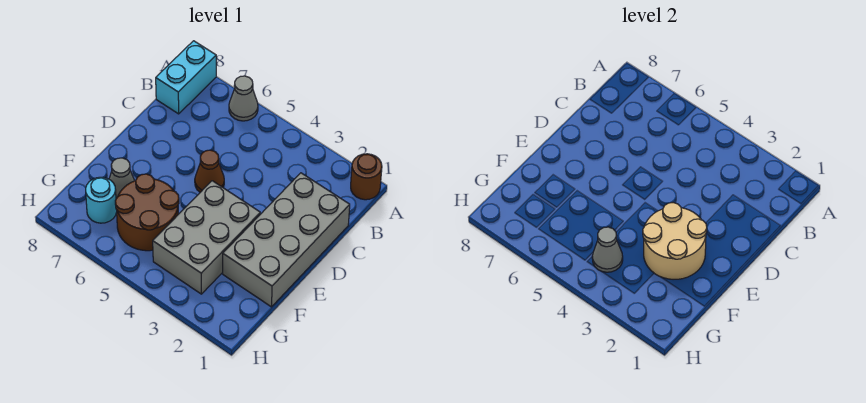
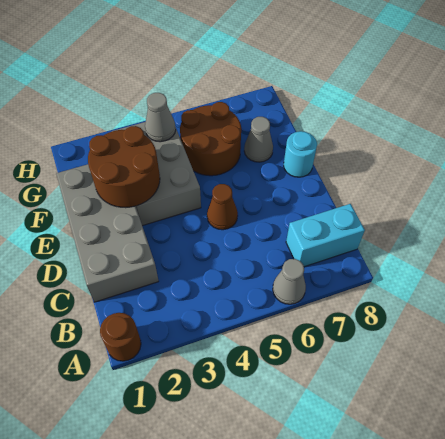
cyan brick A8:B8 level 1 -> cyan brick B7:B8 level 1
tan round brick E2:F3 level 2 -> brown round brick E2:F3 level 2
cyan round brick G7 level 1 -> cyan round brick E8 level 1

